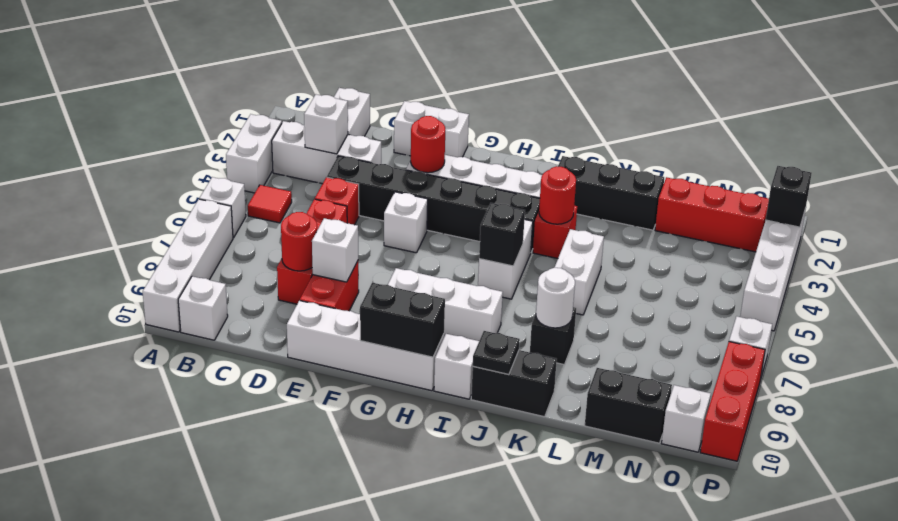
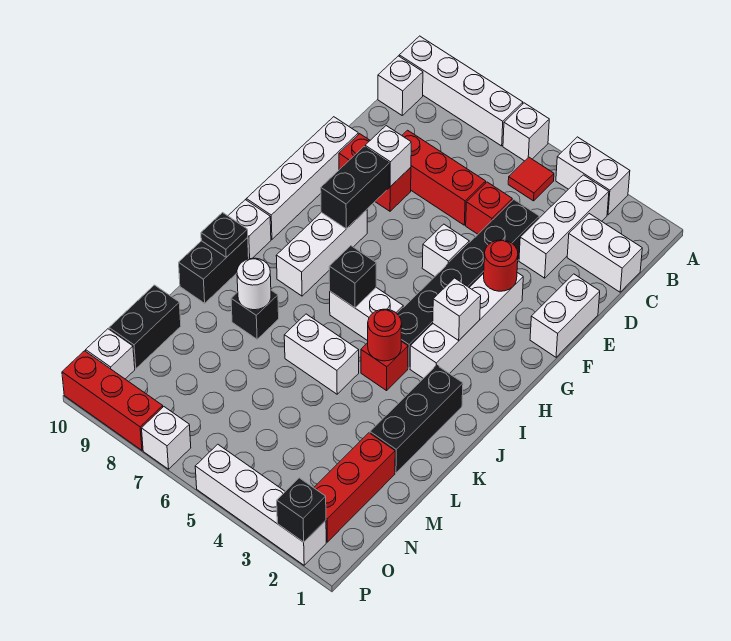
white brick C3 level 2 -> white brick H3 level 2
red round brick D8 level 2 -> none
black brick G10:H10 level 2 -> black brick F8:G8 level 2

